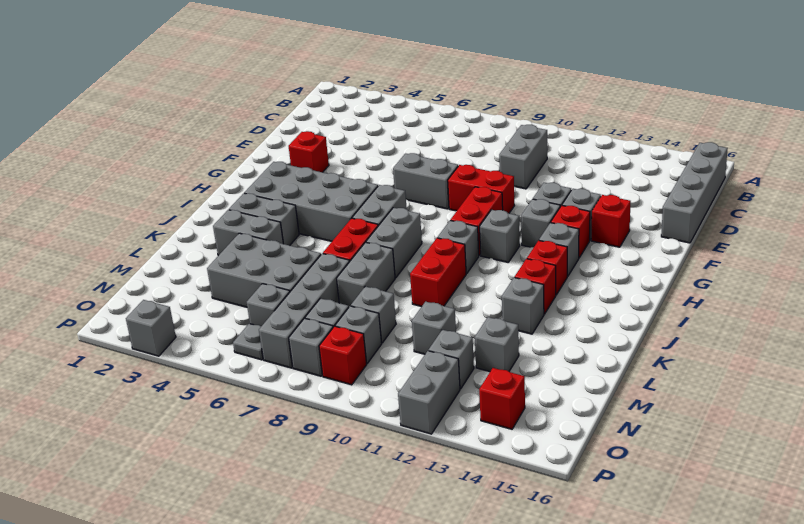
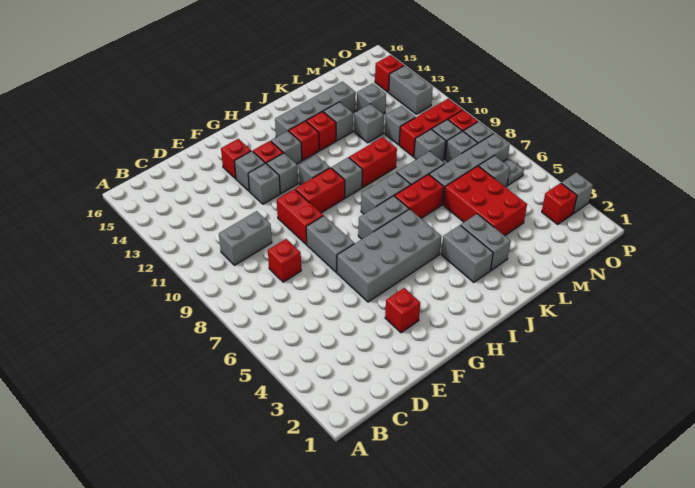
grey brick B16:E16 level 1 -> grey brick I14:L14 level 1
none -> red brick D8 level 1
grey brick H3:I6 level 1 -> grey brick F5:I6 level 1
grey brick L4:M6 level 1 -> red brick L4:M6 level 1
none -> red brick M10:O10 level 1
grey brick N12 level 1 -> grey brick L12 level 1
none -> red brick O3 level 1
grey brick O12:P12 level 1 -> grey brick O12:O13 level 1

